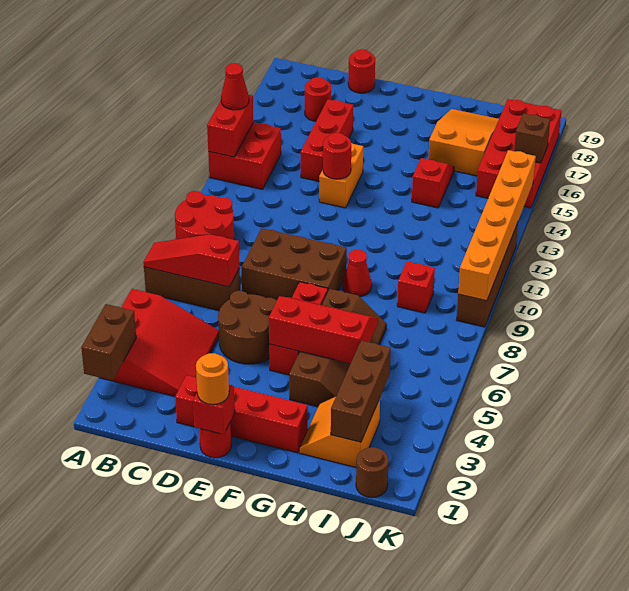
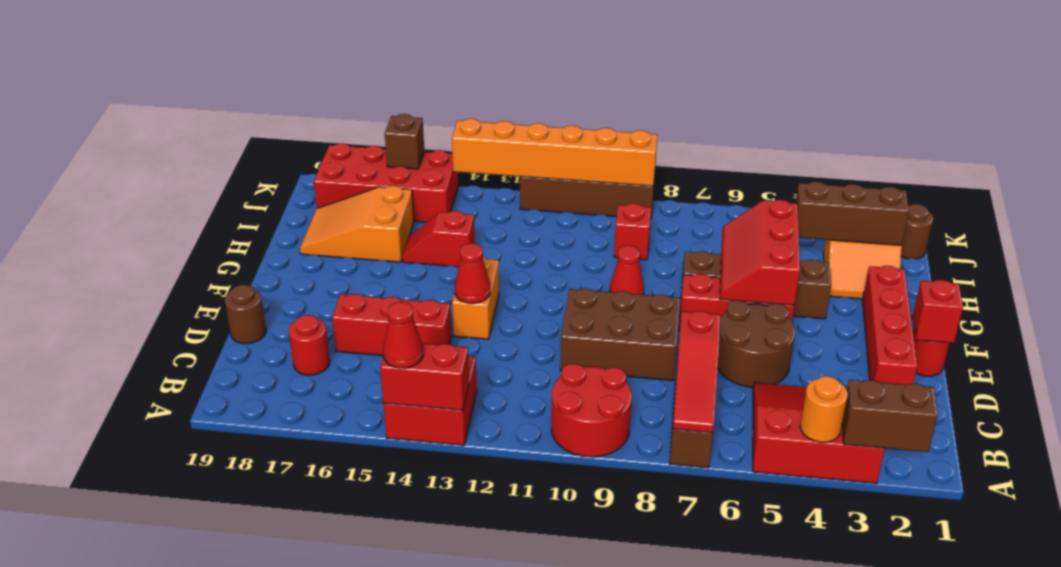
brown brick D8:F9 level 1 -> brown brick D8:E10 level 1
red round brick D19 level 1 -> brown round brick D19 level 1
orange round brick E1 level 3 -> orange round brick A4 level 2
orange brick E13:E14 level 1 -> orange brick E13:F13 level 1
red round brick E13 level 2 -> red cone E13 level 2

